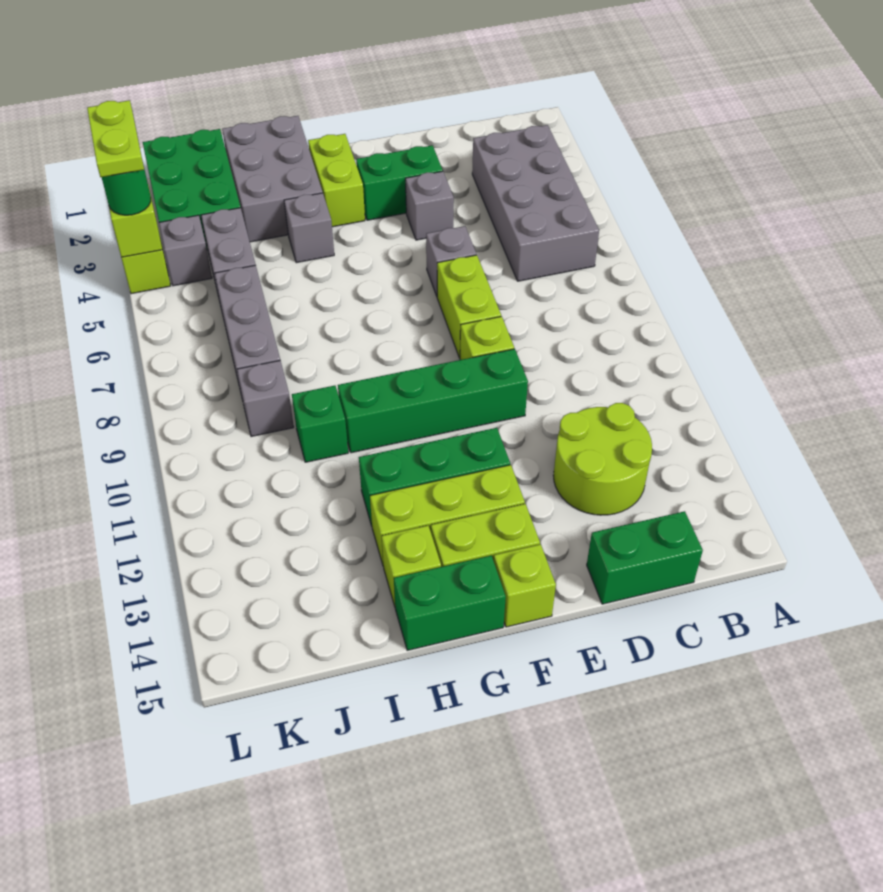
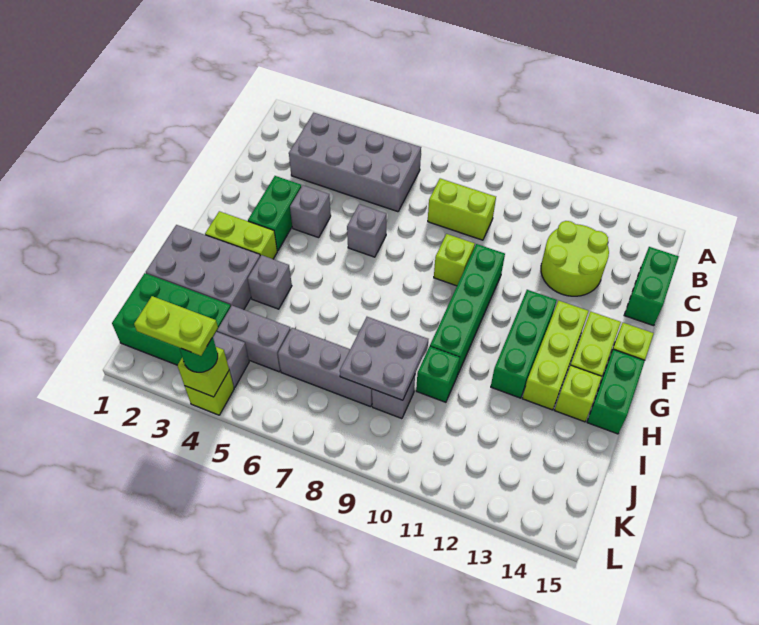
lime brick E7:E8 level 1 -> lime brick C8:C9 level 1
none -> grey plate I8:J9 level 2

